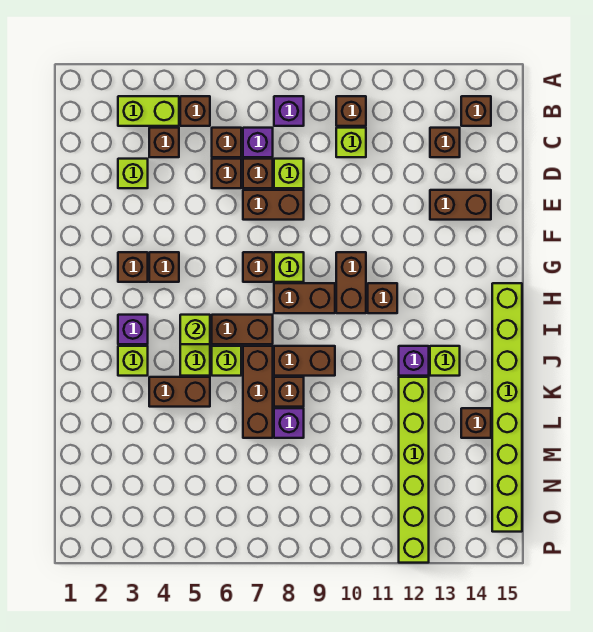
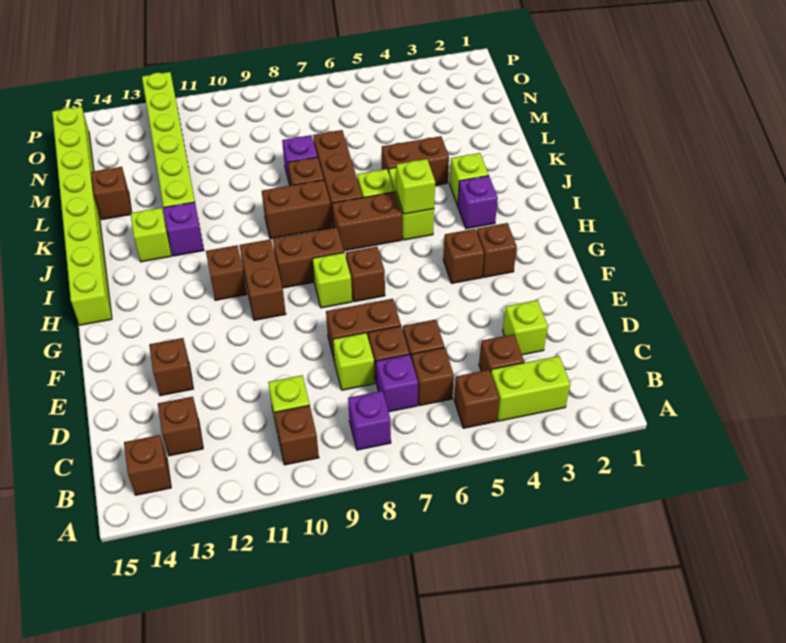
brown brick E13:E14 level 1 -> brown brick E13 level 1

